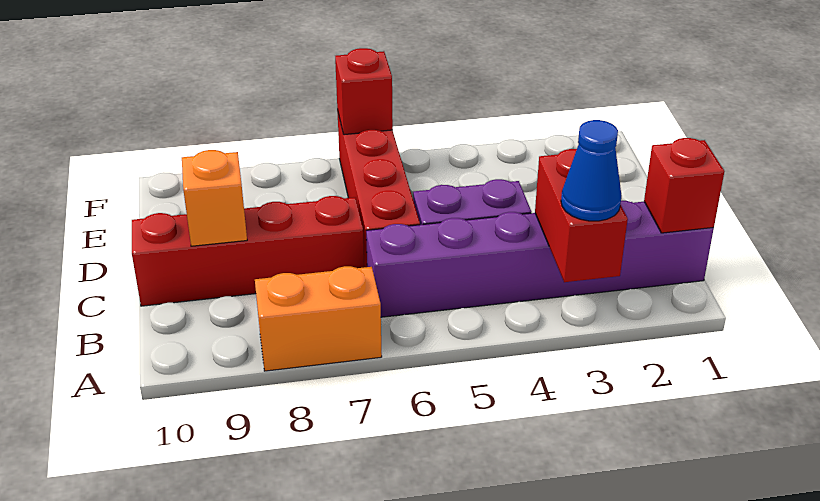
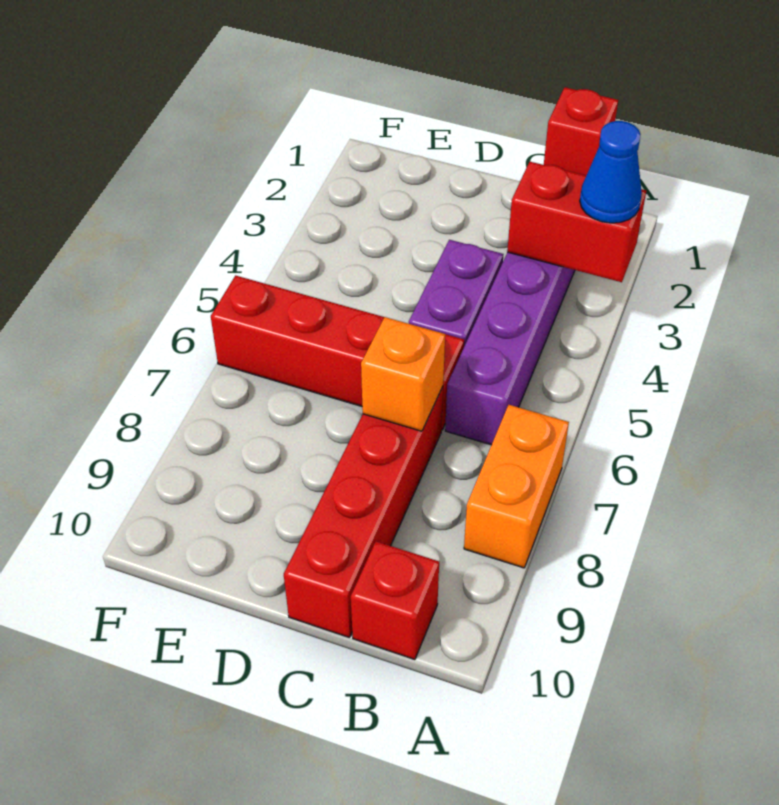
orange brick C9 level 2 -> orange brick C7 level 2
red brick F6 level 2 -> red brick B10 level 1

